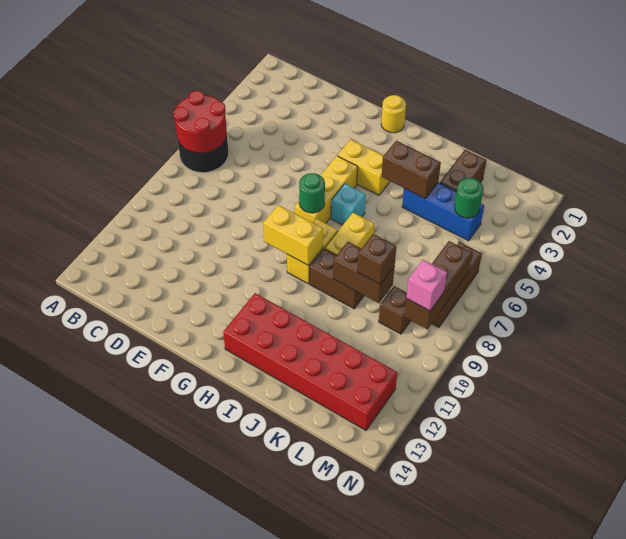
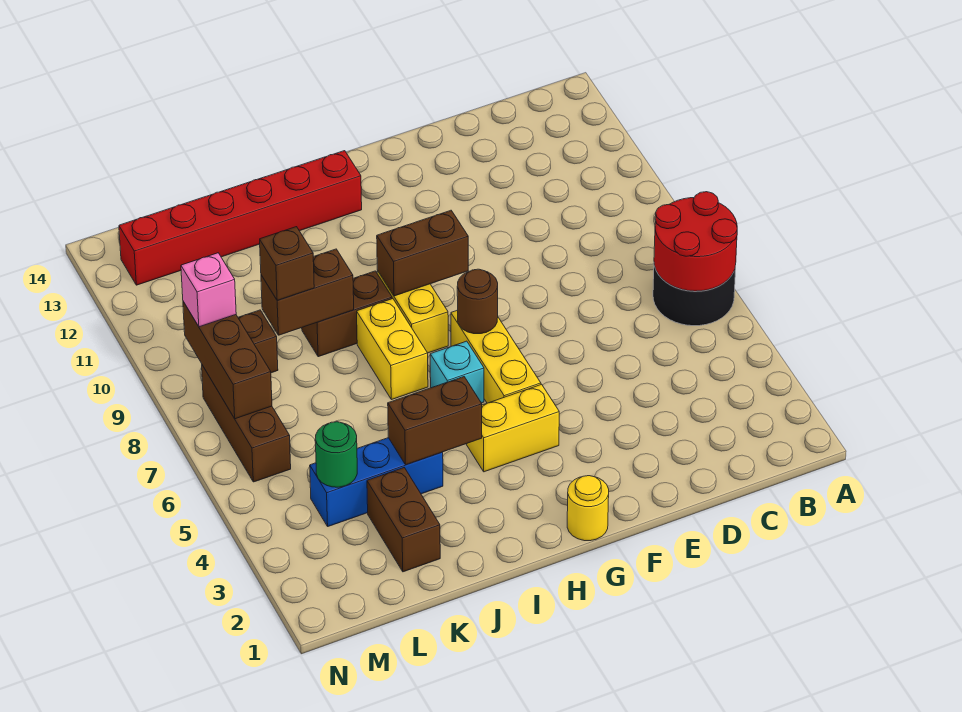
green round brick G7 level 2 -> brown round brick G7 level 2
yellow brick G9:H9 level 2 -> brown brick G9:H9 level 2
red brick H12:M13 level 1 -> red brick H13:M13 level 1

